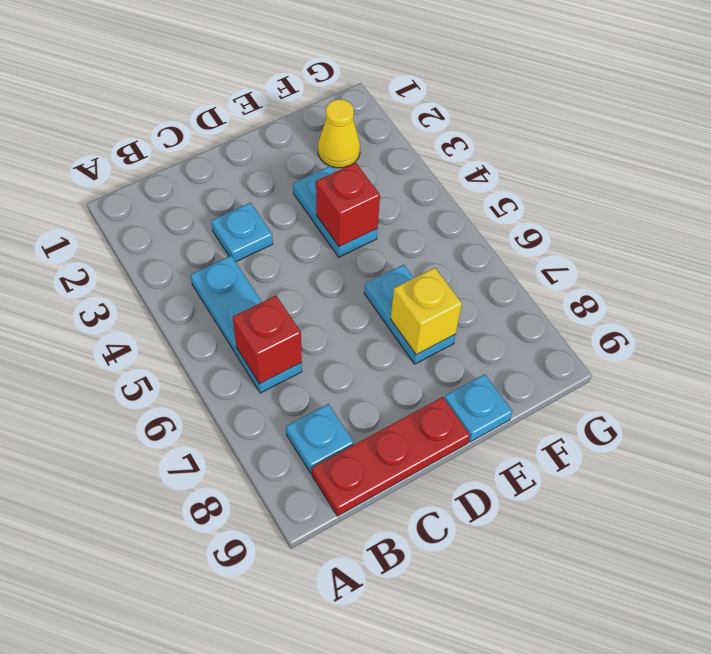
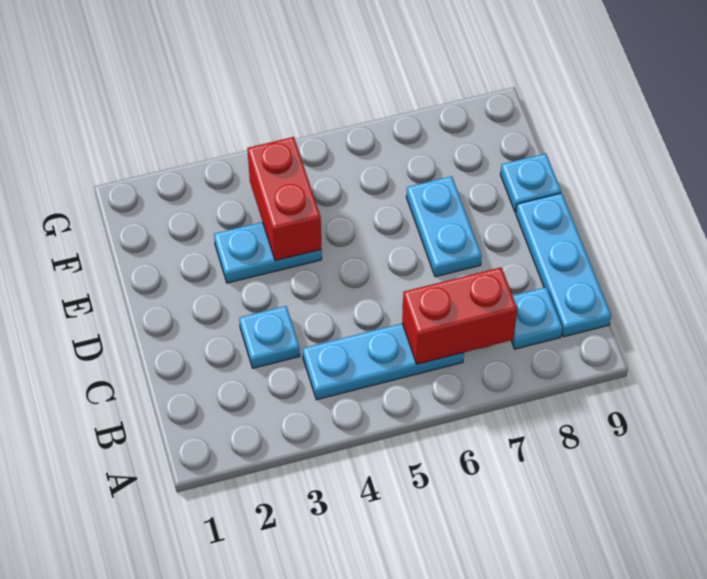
red brick B6 level 2 -> red brick B6:B7 level 2
red plate B9:D9 level 1 -> cyan plate B9:D9 level 1
red brick E4 level 2 -> red brick E4:F4 level 2
cyan plate E6:E7 level 1 -> cyan plate D7:E7 level 1
yellow brick E7 level 2 -> none
yellow cone F2 level 1 -> none

